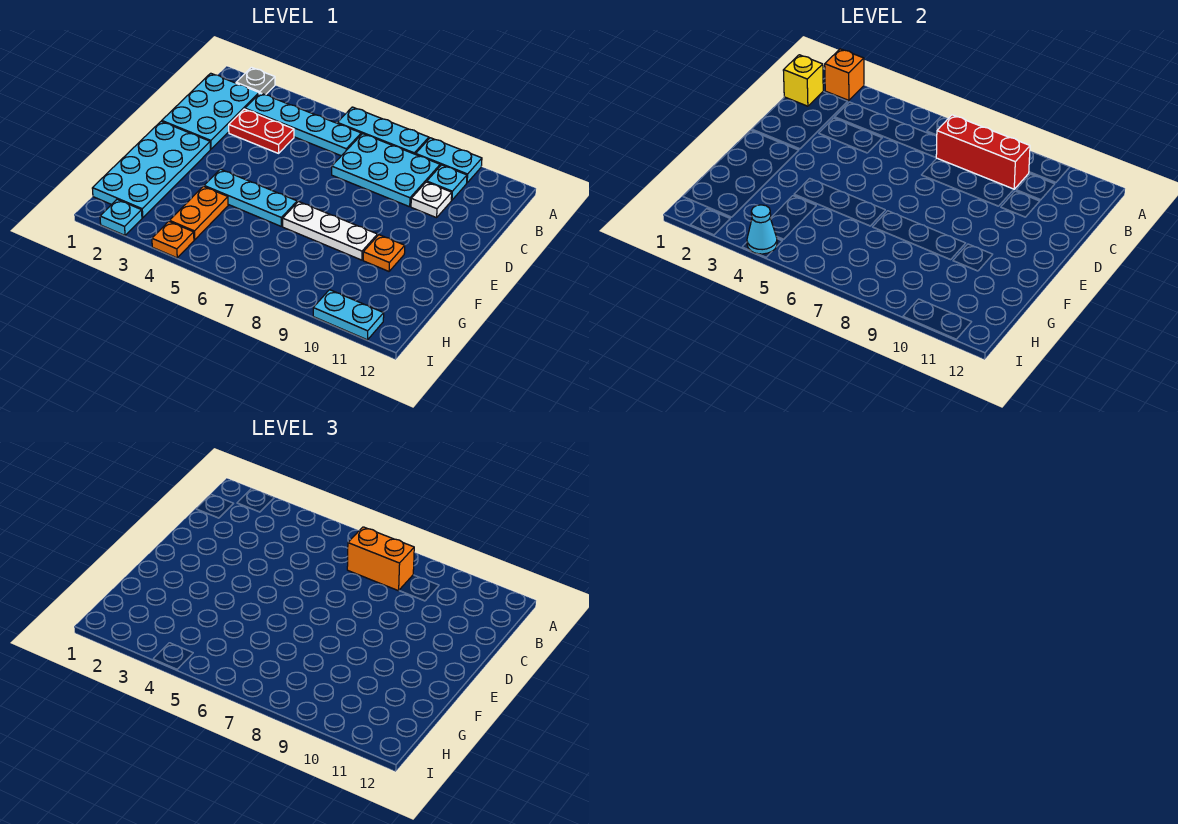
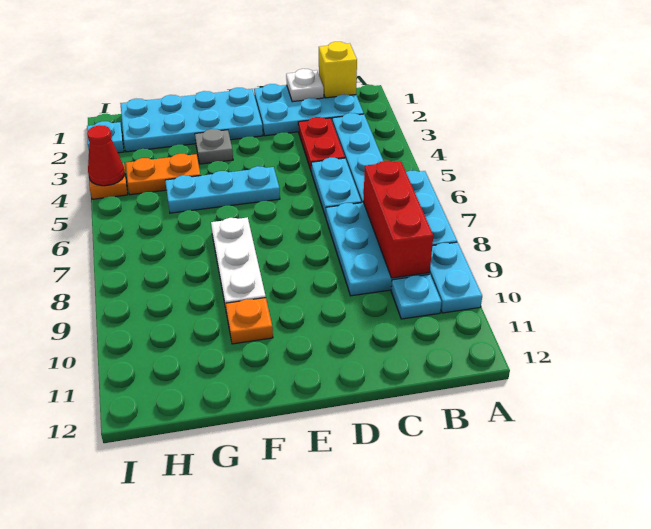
grey plate A2 level 1 -> grey plate F3 level 1
orange brick A2 level 2 -> none
orange brick B7:B8 level 3 -> none
white plate C10 level 1 -> white plate C1 level 2
cyan plate F4:F6 level 1 -> cyan plate E5:G5 level 1
cyan cone I4 level 2 -> red cone I4 level 2
cyan plate I10:I11 level 1 -> cyan plate C5:C6 level 1

